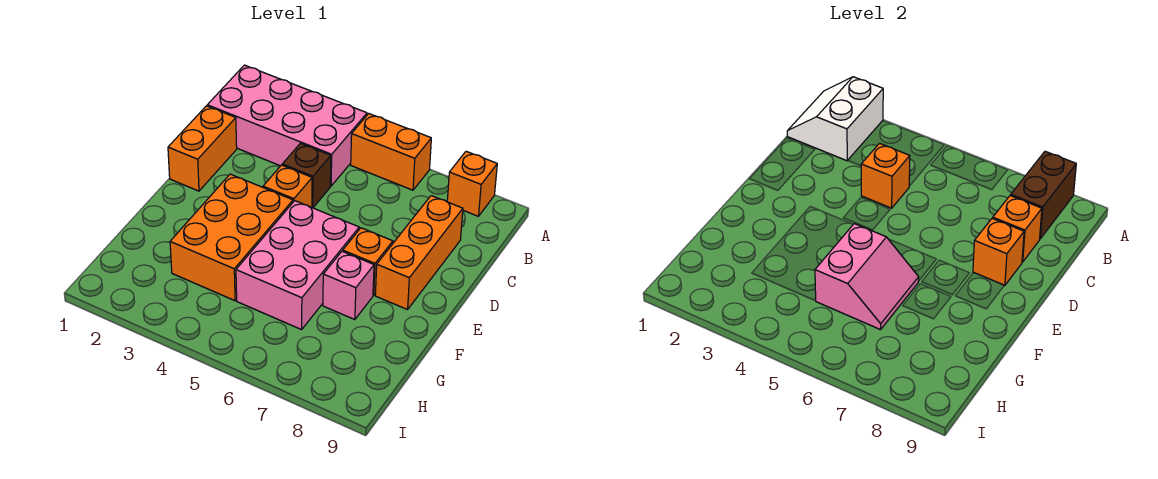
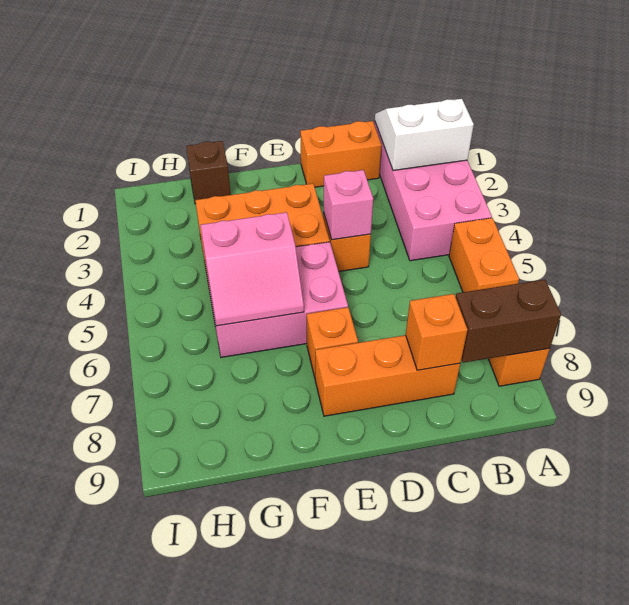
brown brick C4 level 1 -> brown brick G1 level 1
orange brick C4 level 2 -> none
orange brick D8 level 2 -> none
pink brick F7 level 1 -> pink brick D4 level 2

